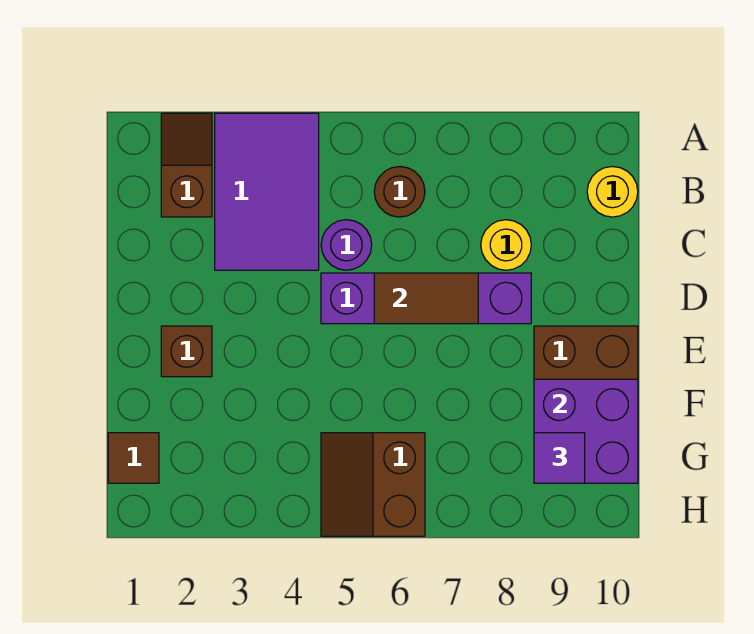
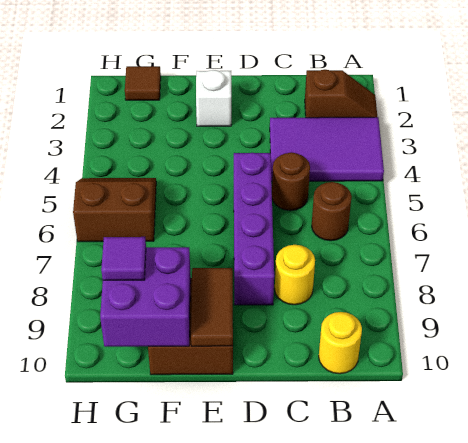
purple round brick C5 level 1 -> brown round brick C5 level 1
brown tile D6:D7 level 2 -> brown tile E9:E10 level 2
brown brick E2 level 1 -> white brick E2 level 1

